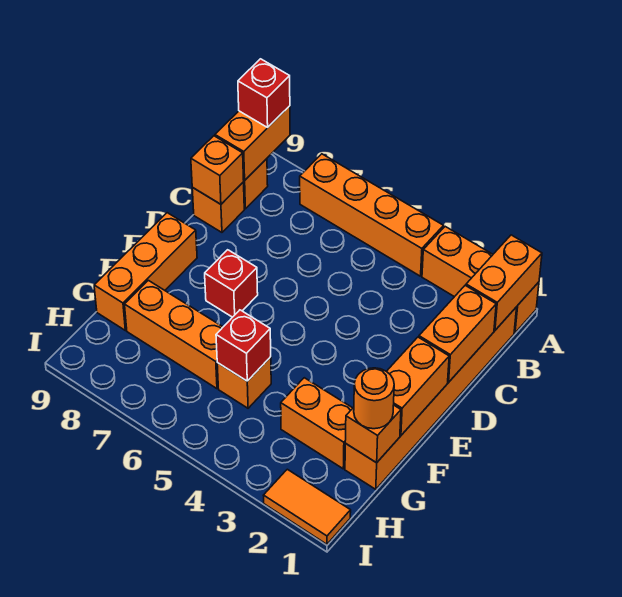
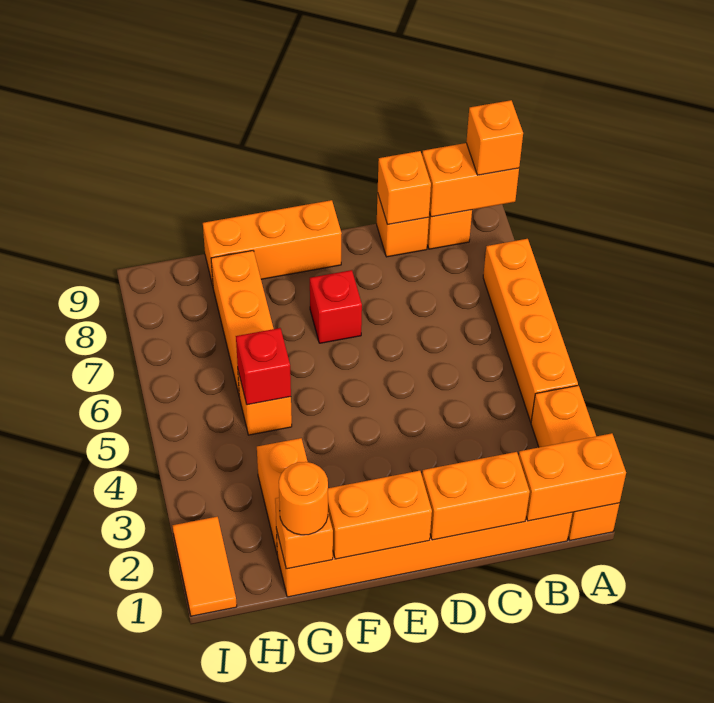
red brick A9 level 3 -> orange brick A9 level 3

